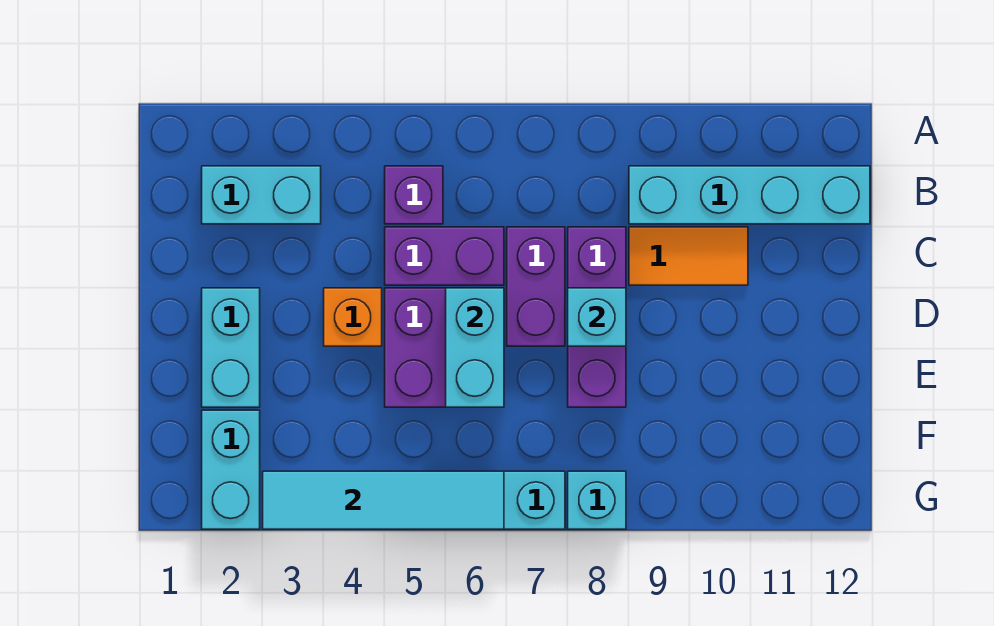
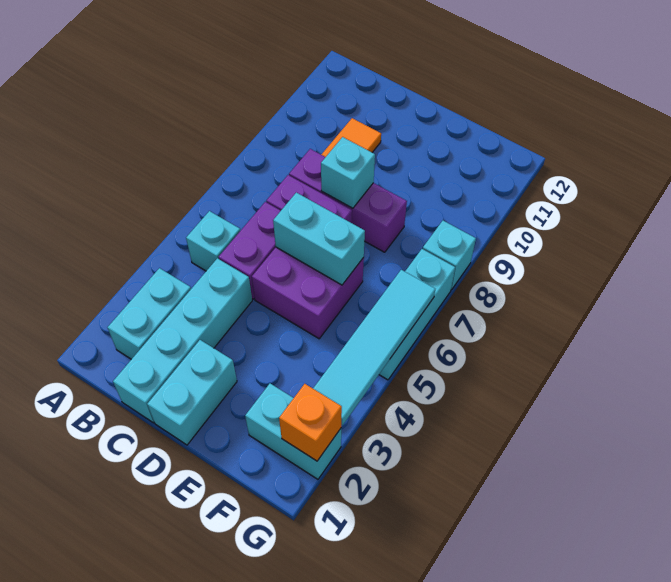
purple brick B5 level 1 -> cyan brick B5 level 1
cyan brick B9:B12 level 1 -> cyan brick C1:C4 level 1
cyan brick D2:E2 level 1 -> cyan brick D1:D2 level 1
orange brick D4 level 1 -> orange brick G2 level 2

